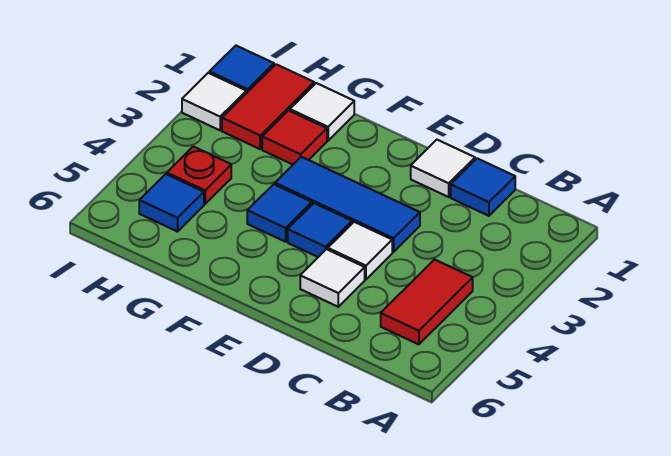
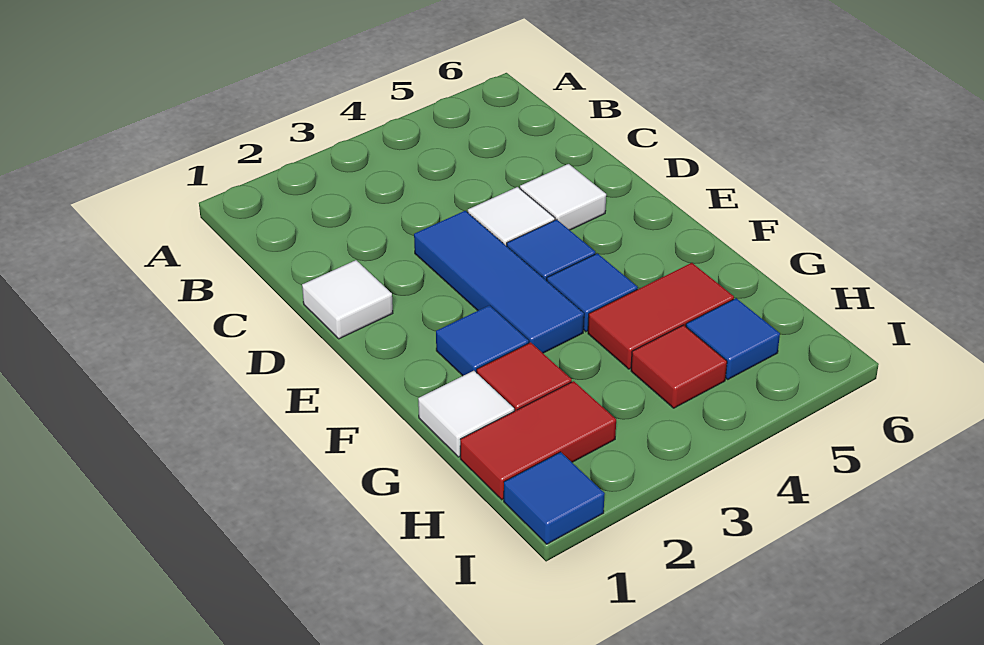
red tile B4:B5 level 1 -> red tile G4:G5 level 1
blue tile C1 level 1 -> blue tile F2 level 1
red plate H4 level 1 -> red tile H4 level 1
white tile I2 level 1 -> none

